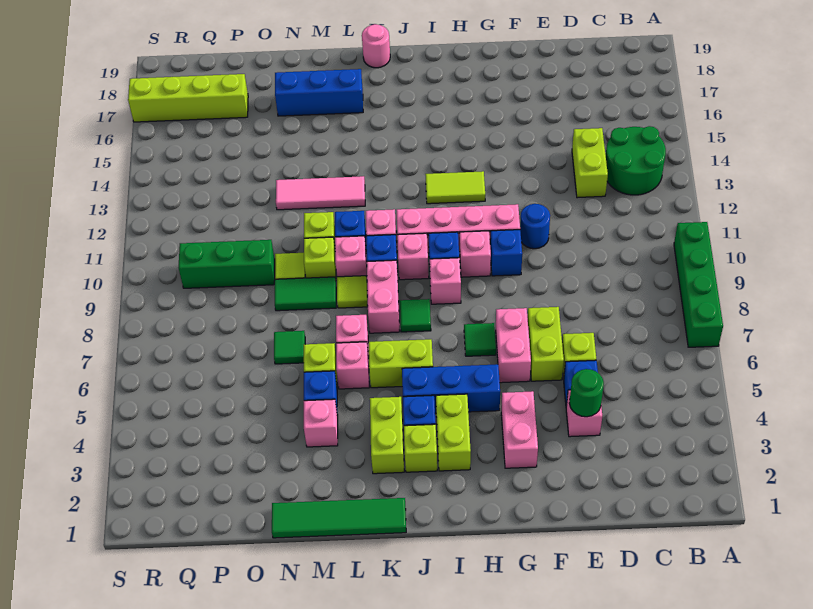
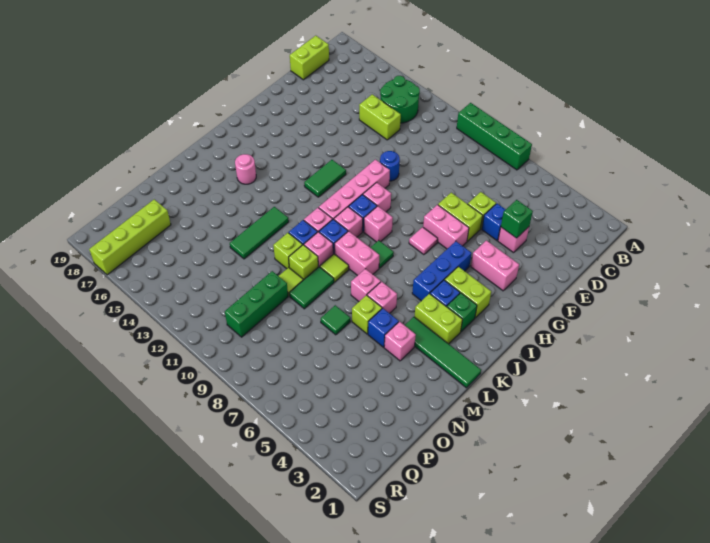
green round brick E4 level 2 -> green brick E4 level 2
blue brick G10 level 1 -> none
green tile H7 level 1 -> pink tile H7 level 1
lime tile H13:I13 level 1 -> green tile H13:I13 level 1
lime brick J3 level 1 -> green brick J3 level 1
lime brick J6:K6 level 1 -> lime brick C19:D19 level 1
green tile K1:N1 level 1 -> green tile L1:L4 level 1
pink round brick K19 level 1 -> pink round brick K16 level 1
pink tile L13:N13 level 1 -> green tile L13:N13 level 1
blue brick L17:N17 level 1 -> none

